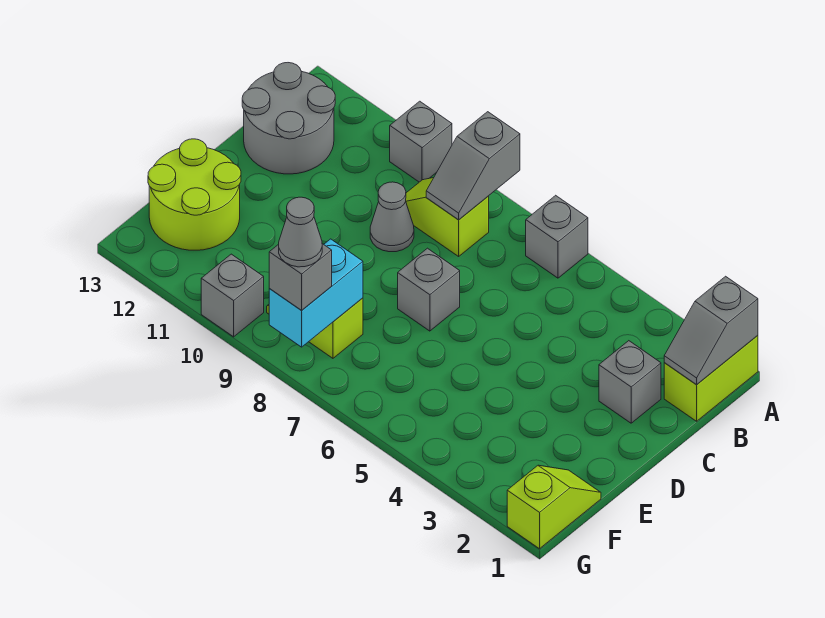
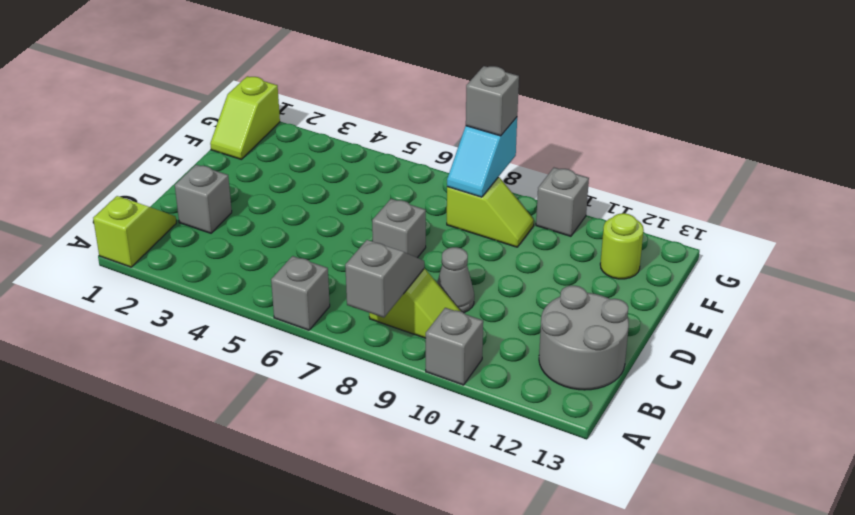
lime brick A1:B1 level 1 -> lime slope A1:B1 level 1 top A
grey slope A1:B1 level 2 top A -> none
lime round brick E12:F13 level 1 -> lime round brick F12 level 1
cyan brick F8:G8 level 2 -> cyan slope F8:G8 level 2 top G
grey cone G8 level 4 -> none

